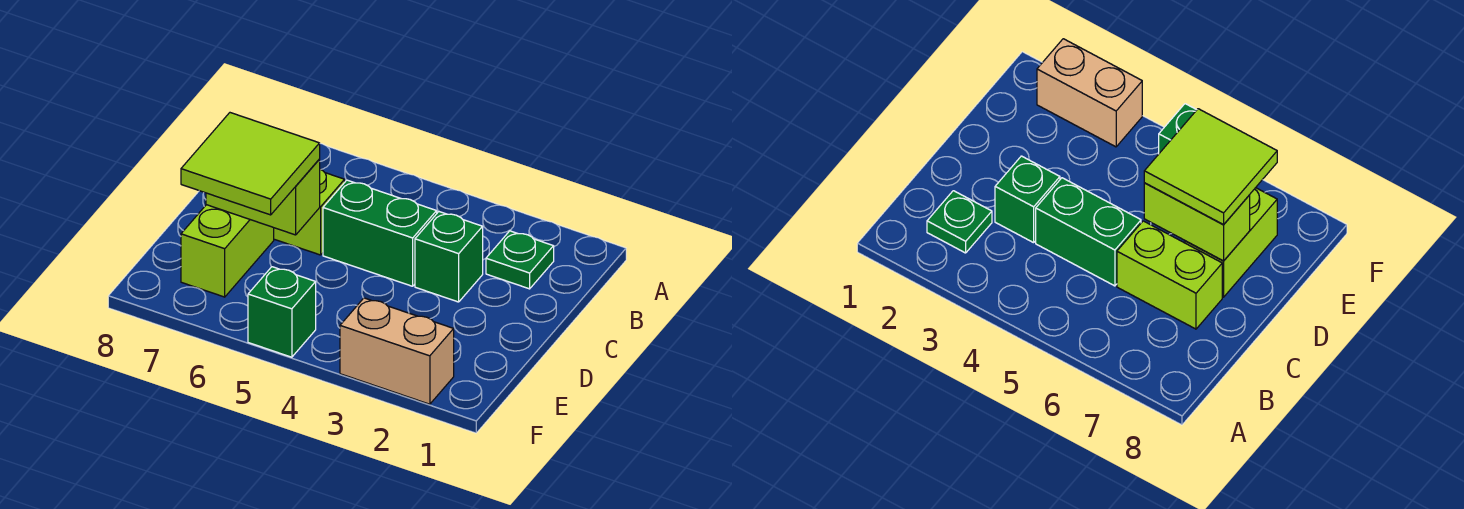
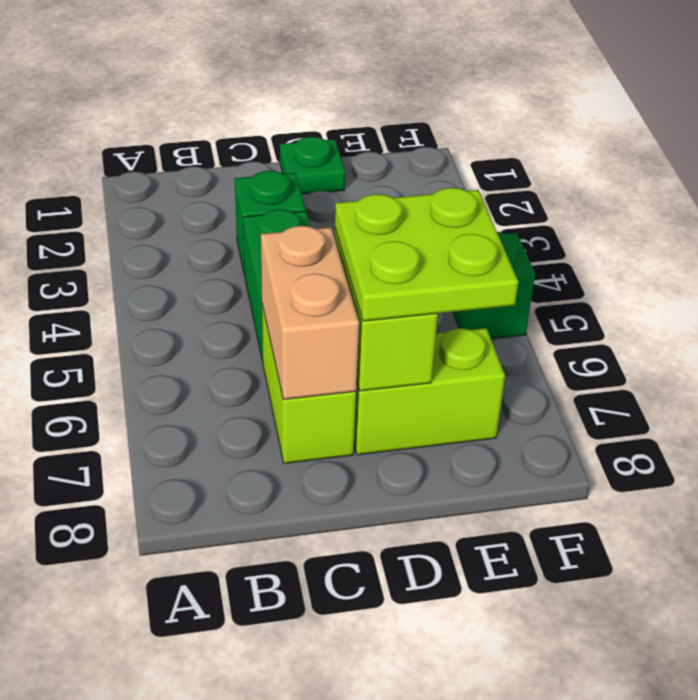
green plate B2 level 1 -> green plate D1 level 1
lime tile D6:E7 level 3 -> lime plate D6:E7 level 3
tan brick F2:F3 level 1 -> tan brick C6:C7 level 2

